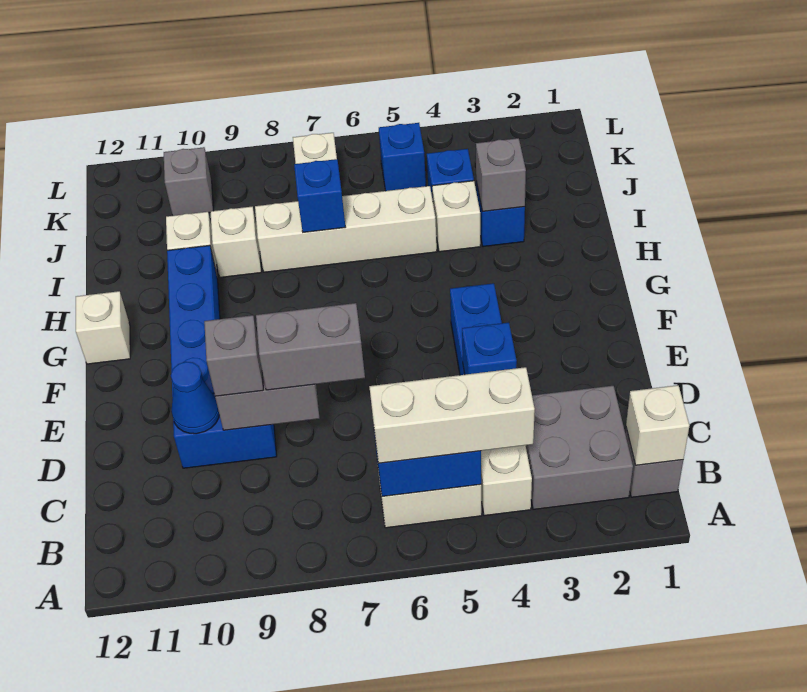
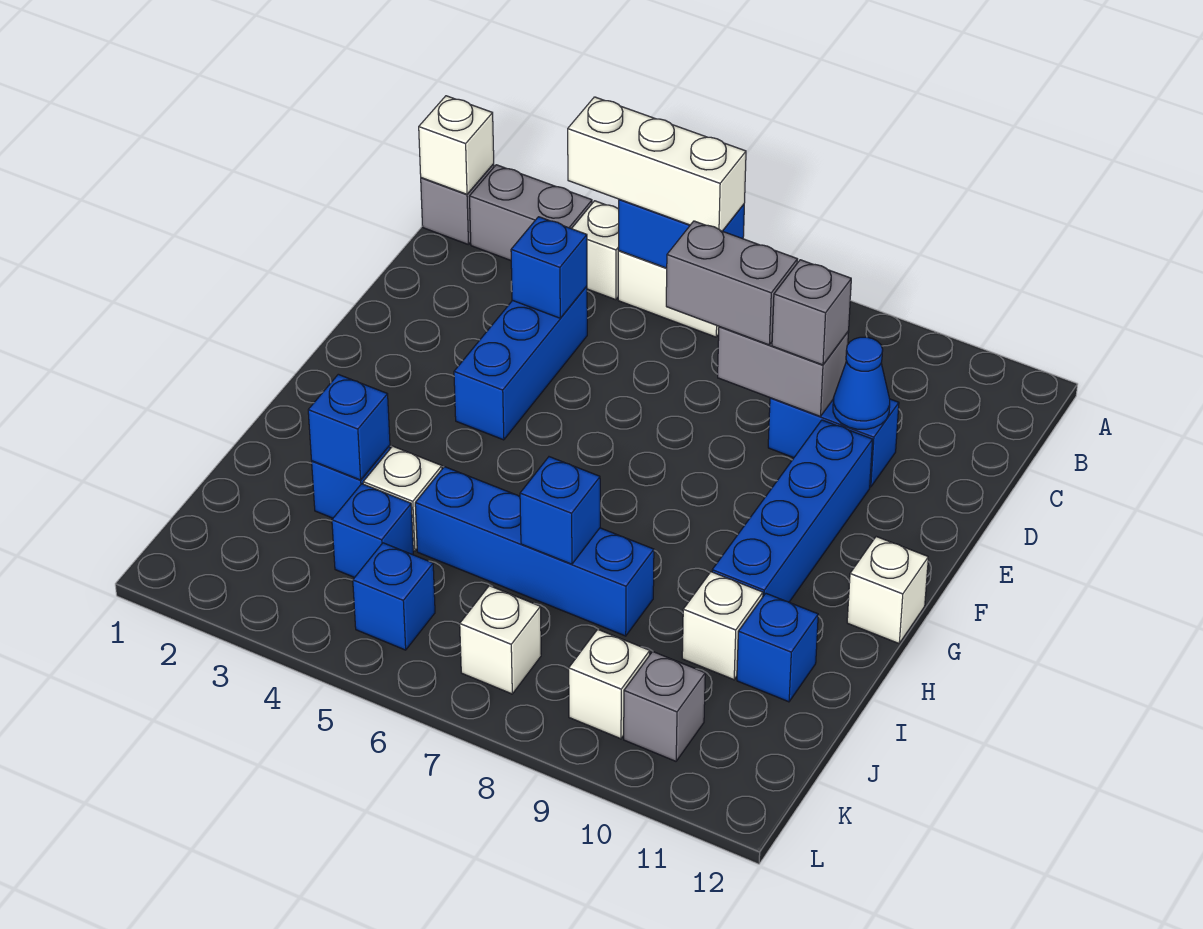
grey brick B2:C3 level 1 -> grey brick B2:B3 level 1
grey brick I3 level 2 -> blue brick I3 level 2
white brick I5:I8 level 1 -> blue brick I5:I8 level 1
white brick I9 level 1 -> white brick K9 level 1
none -> blue brick I11 level 1

